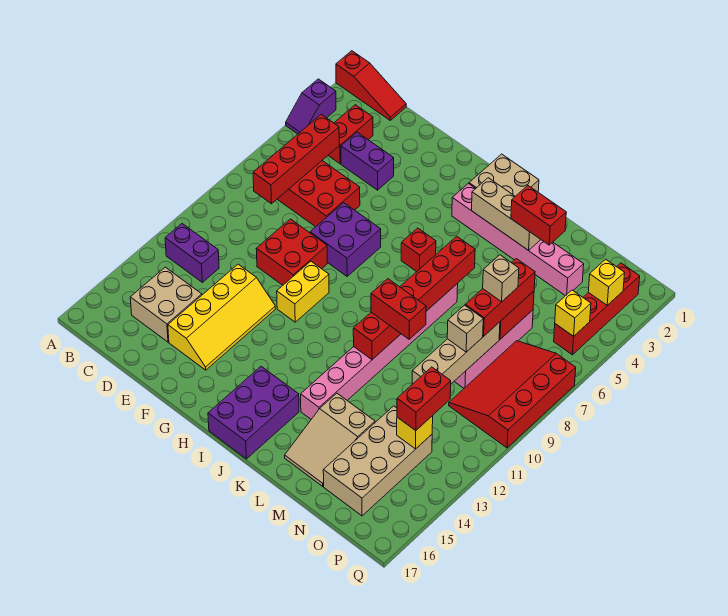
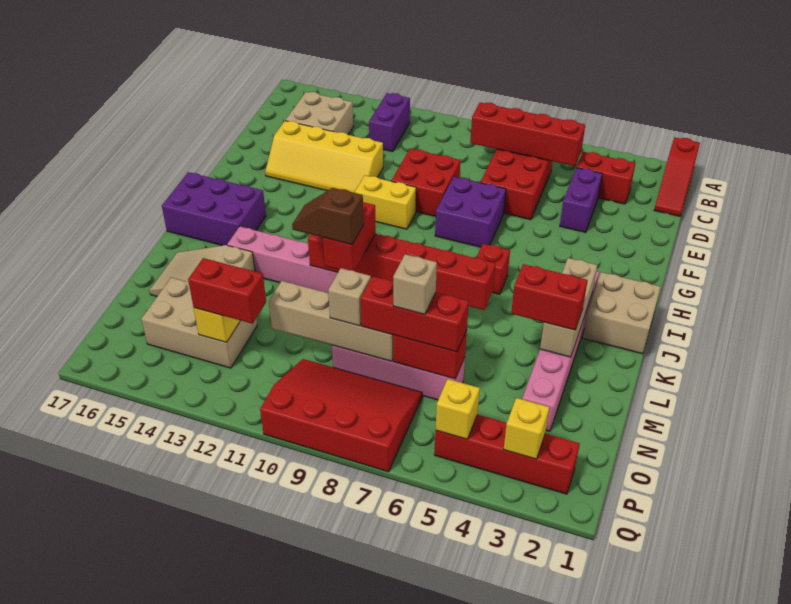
purple slope A3:A4 level 1 top 3 -> none
red brick L3:M3 level 3 -> red brick L3:L4 level 3
none -> brown slope L10:L11 level 4 top 10
tan brick N13:O16 level 1 -> tan brick N13:O15 level 1

